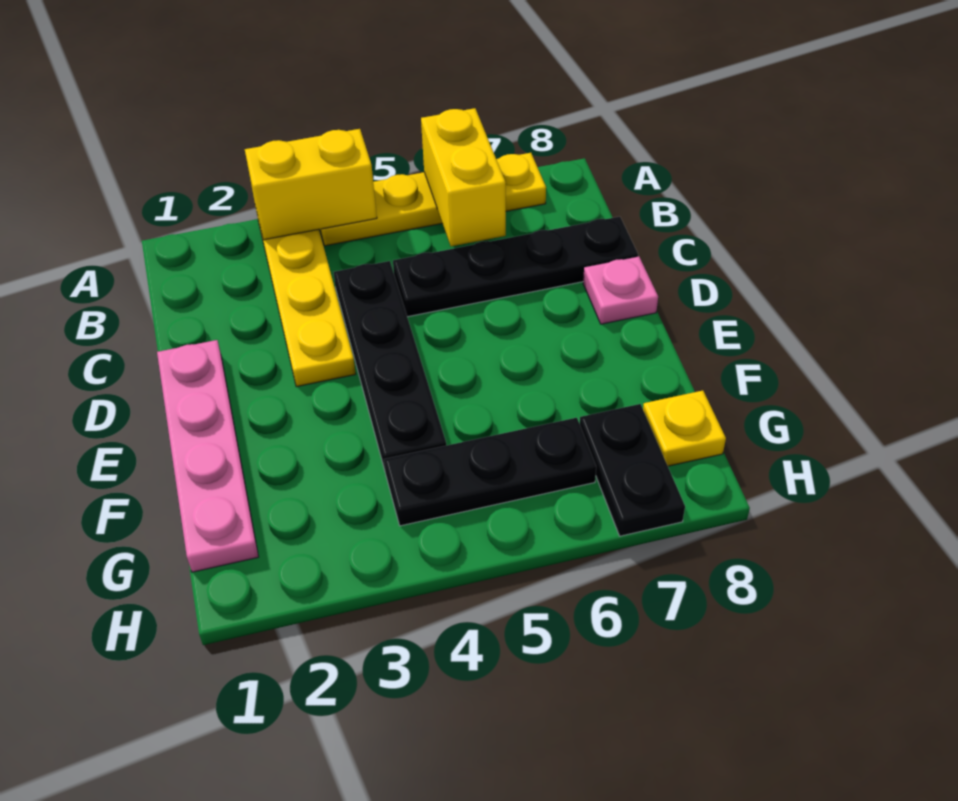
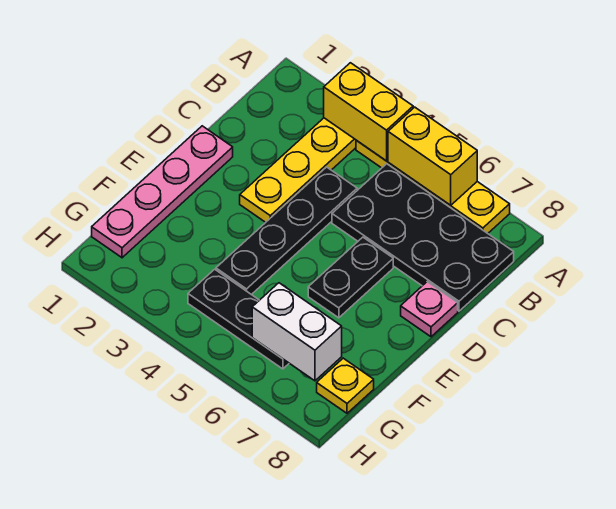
yellow brick A6:B6 level 2 -> yellow brick A5:A6 level 2
black plate C5:C8 level 1 -> black plate B5:C8 level 1
none -> white brick G6:G7 level 2
black plate G7:H7 level 1 -> black plate D6:E6 level 1

